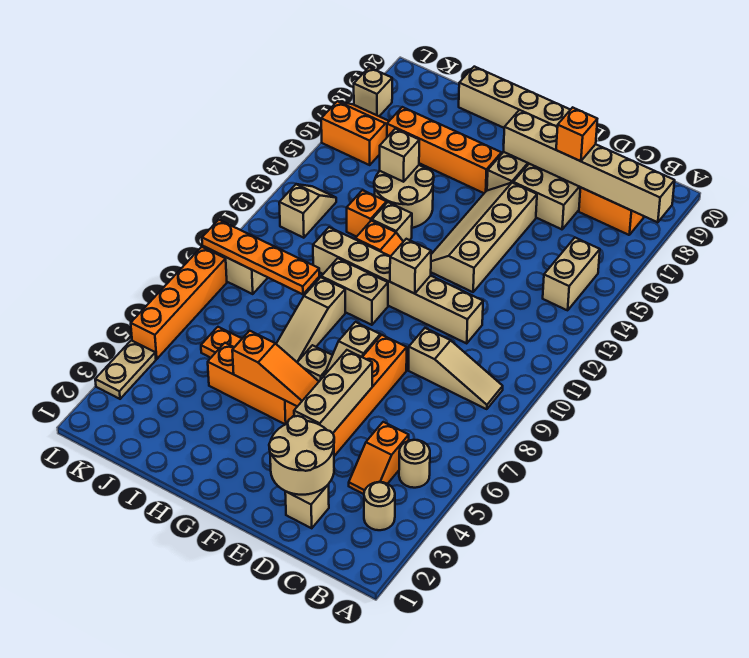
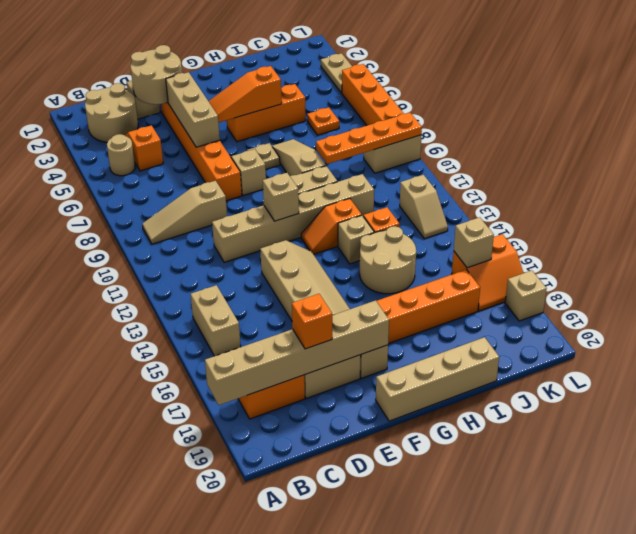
tan round brick B3 level 1 -> tan round brick B2:C3 level 1
tan brick I15 level 2 -> tan brick K16 level 2

